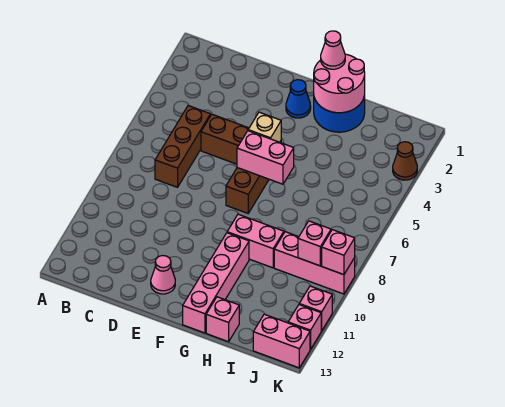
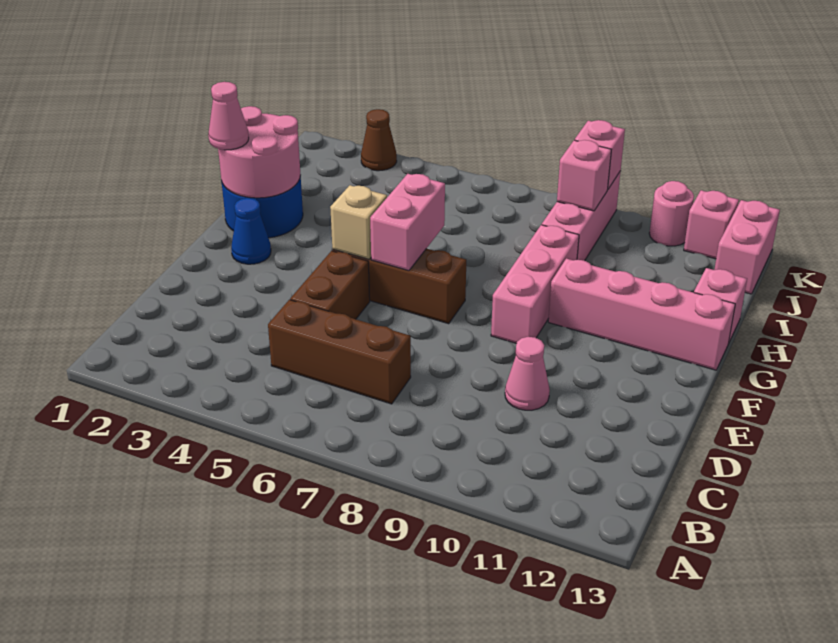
pink cone E12 level 1 -> pink cone D10 level 1
pink brick G9:H9 level 1 -> pink brick F9:H9 level 1
pink brick K11 level 1 -> pink round brick K11 level 1

